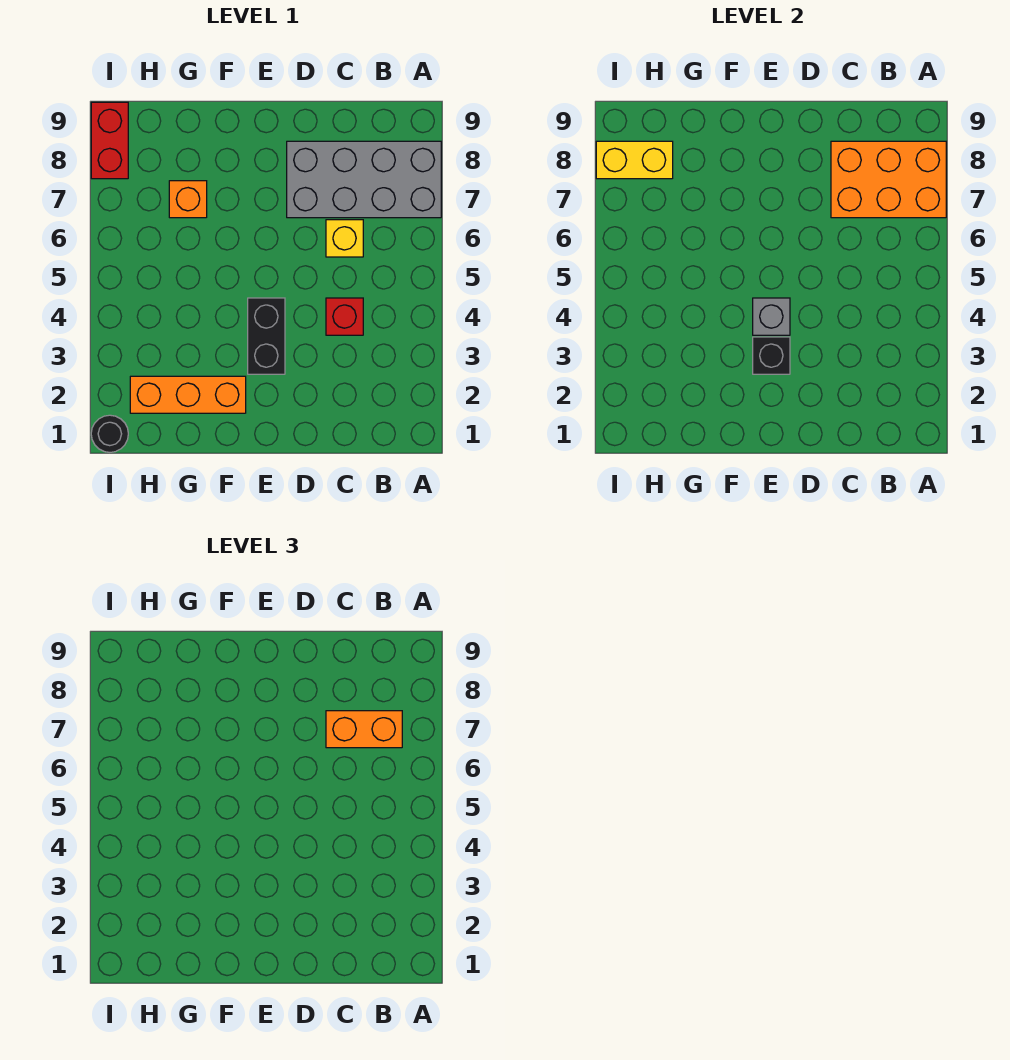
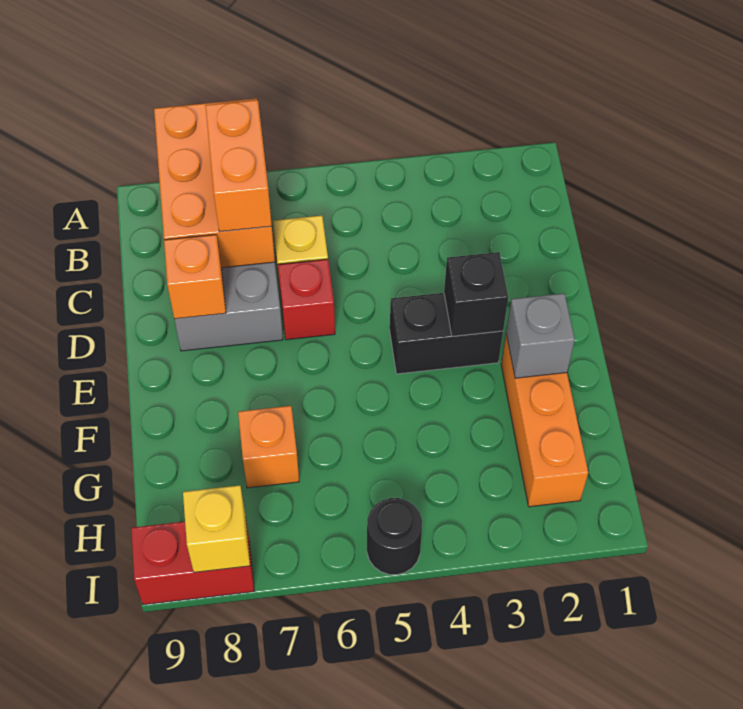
red brick C4 level 1 -> red brick D6 level 1
none -> orange brick D8 level 2
grey brick E4 level 2 -> grey brick F2 level 2
yellow brick H8:I8 level 2 -> yellow brick I8 level 2
black round brick I1 level 1 -> black round brick I5 level 1

